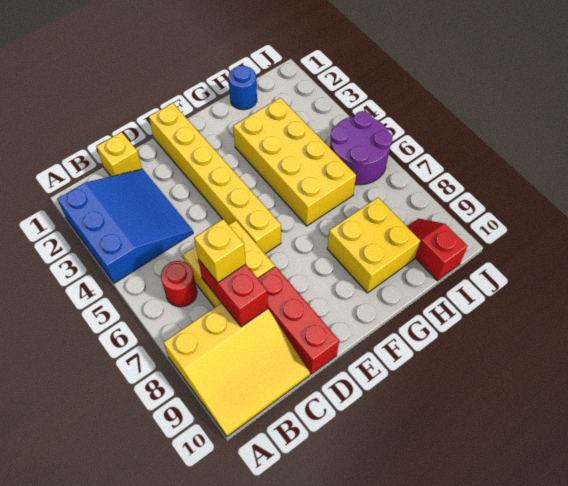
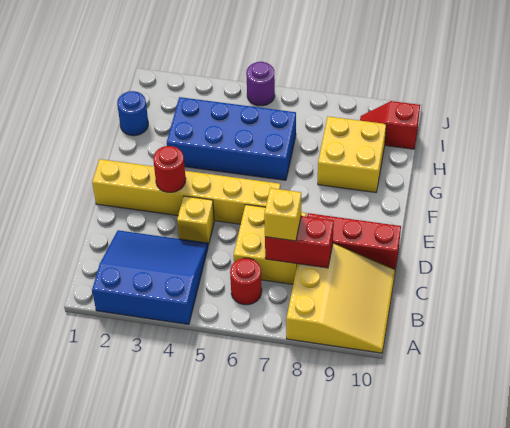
yellow brick C1 level 1 -> yellow brick D4 level 1
none -> red round brick E3 level 2
yellow brick G3:H6 level 1 -> blue brick G3:H6 level 1
purple round brick I5:J6 level 1 -> purple round brick J5 level 1

